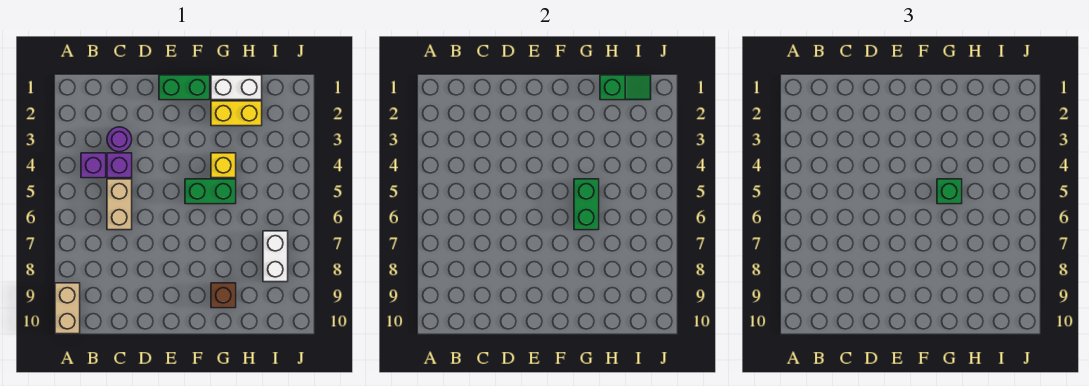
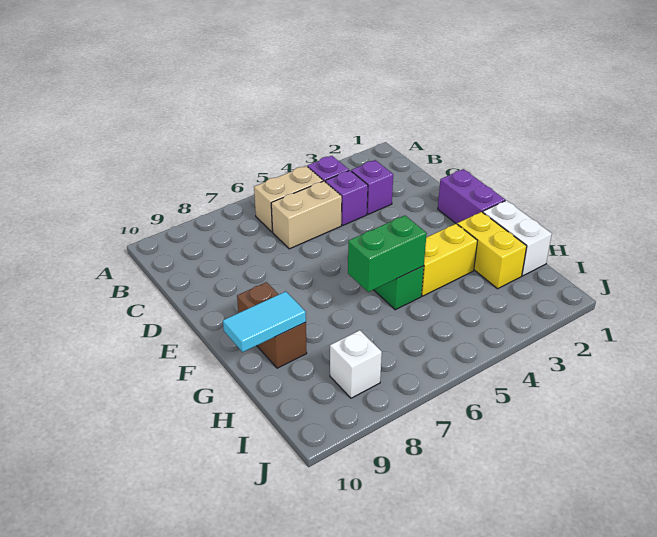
tan brick A9:A10 level 1 -> tan brick B5:B6 level 1
purple round brick C3 level 1 -> purple brick C3 level 1
green brick E1:F1 level 1 -> purple brick E1:F1 level 1
yellow brick G4 level 1 -> yellow brick G3:G4 level 1
green brick G5 level 3 -> none
brown brick G9 level 1 -> brown brick F9:G9 level 1
none -> cyan tile G9:G10 level 2
green slope H1:I1 level 2 top H -> none
white brick I7:I8 level 1 -> white brick I8 level 1

